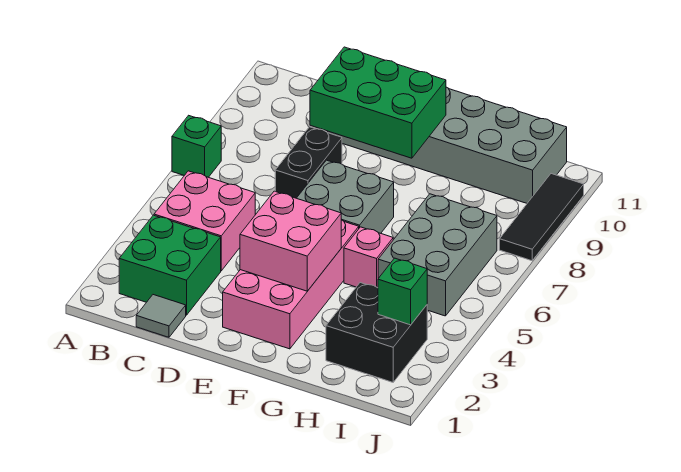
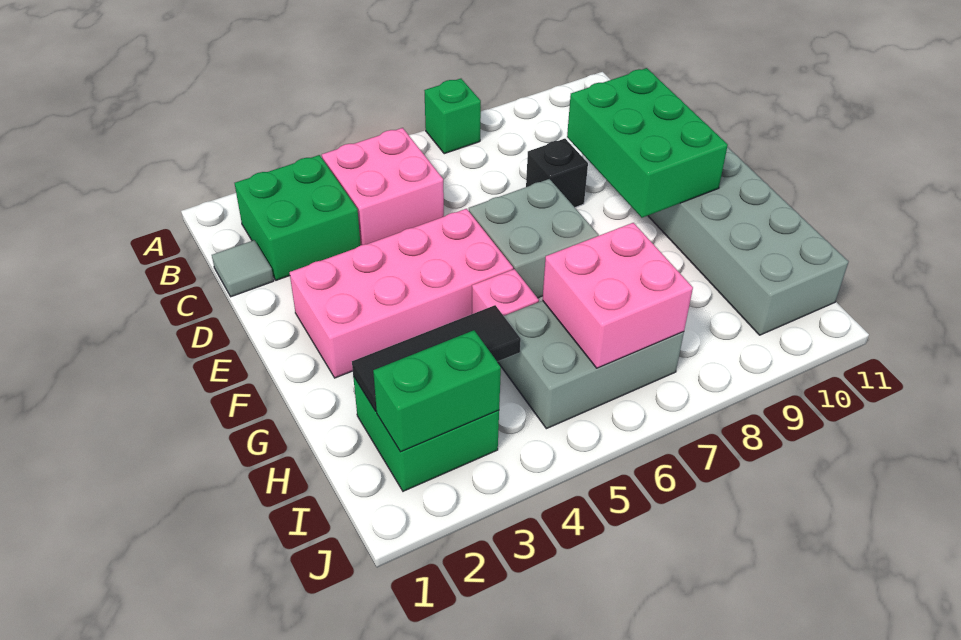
black brick D7:D8 level 1 -> black brick D8 level 1
pink brick E3:F4 level 2 -> pink brick H6:I7 level 2
black brick H2:I3 level 1 -> green brick H2:I3 level 1
green brick I3 level 2 -> green brick I2:I3 level 2
black tile J8:J10 level 1 -> black tile H2:H4 level 2

